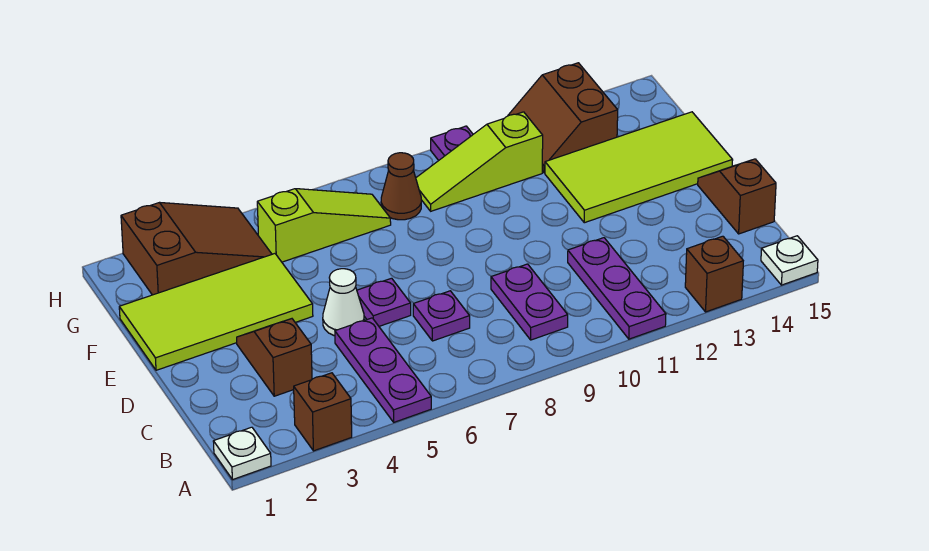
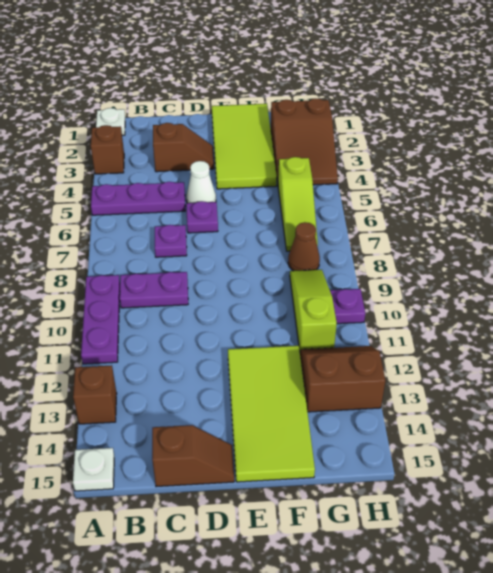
purple plate A11:C11 level 1 -> purple plate A9:A11 level 1

